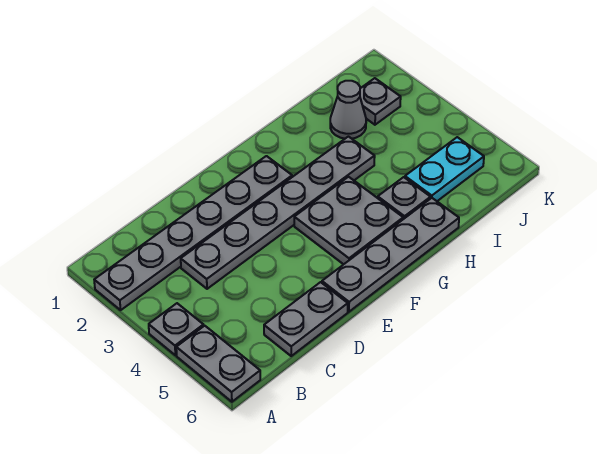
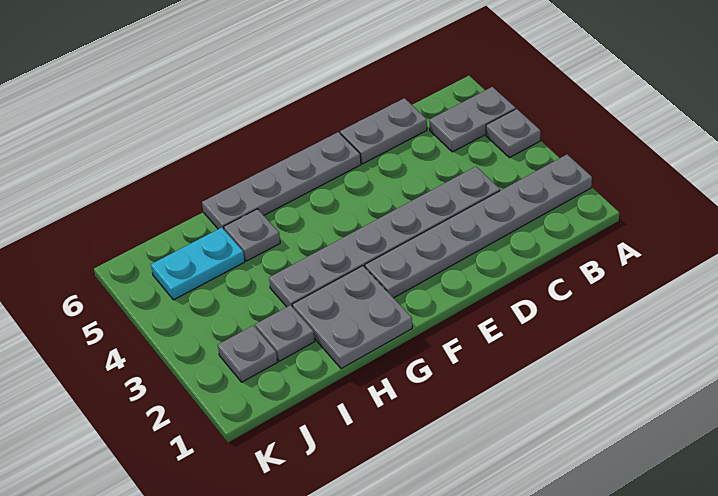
grey plate A5:A6 level 1 -> grey plate A5:B5 level 1
grey plate F4:G5 level 1 -> grey plate G1:H2 level 1
grey cone I2 level 1 -> grey plate I2 level 1

